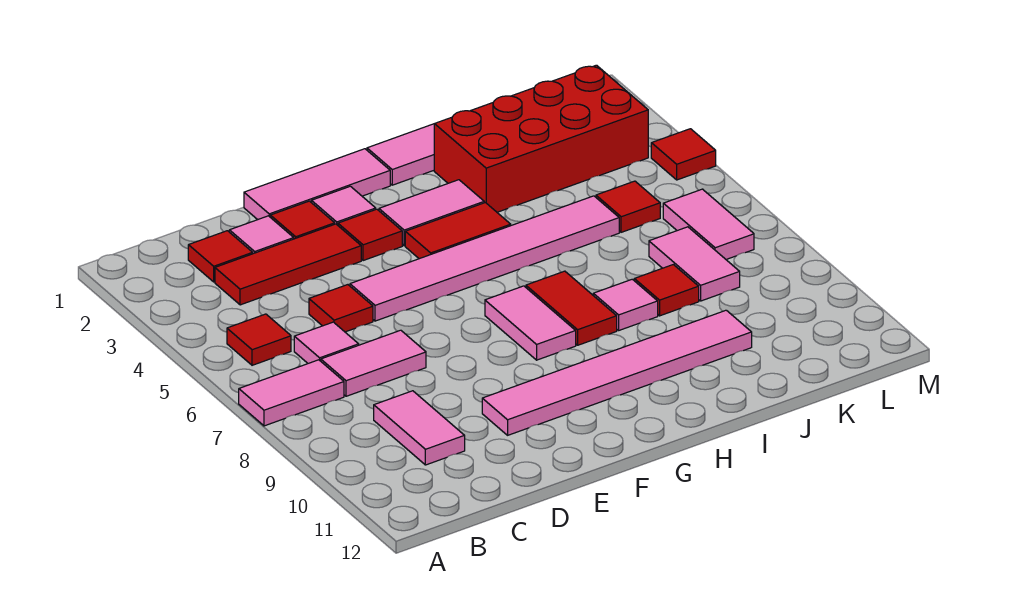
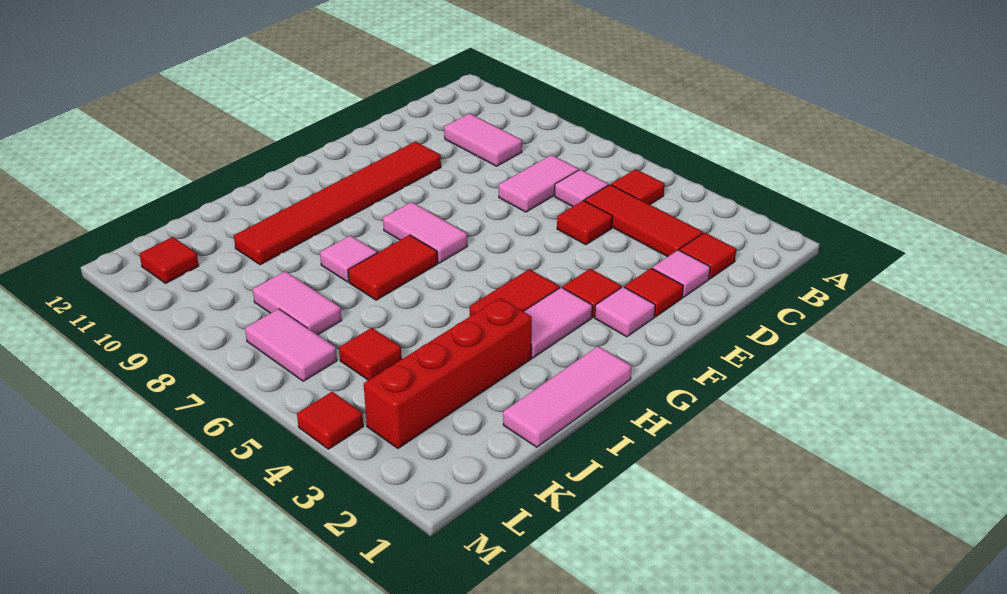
pink tile A7:B7 level 1 -> none
red tile C3:E3 level 1 -> red tile C3:C5 level 1
pink tile E1:G1 level 1 -> none
pink tile E5:J5 level 1 -> none
pink tile E10:J10 level 1 -> red tile E10:J10 level 1
red tile H7:H8 level 1 -> red tile H7:I7 level 1
red brick I2:L3 level 1 -> red brick I3:L3 level 1
red tile J8 level 1 -> red tile L11 level 1

